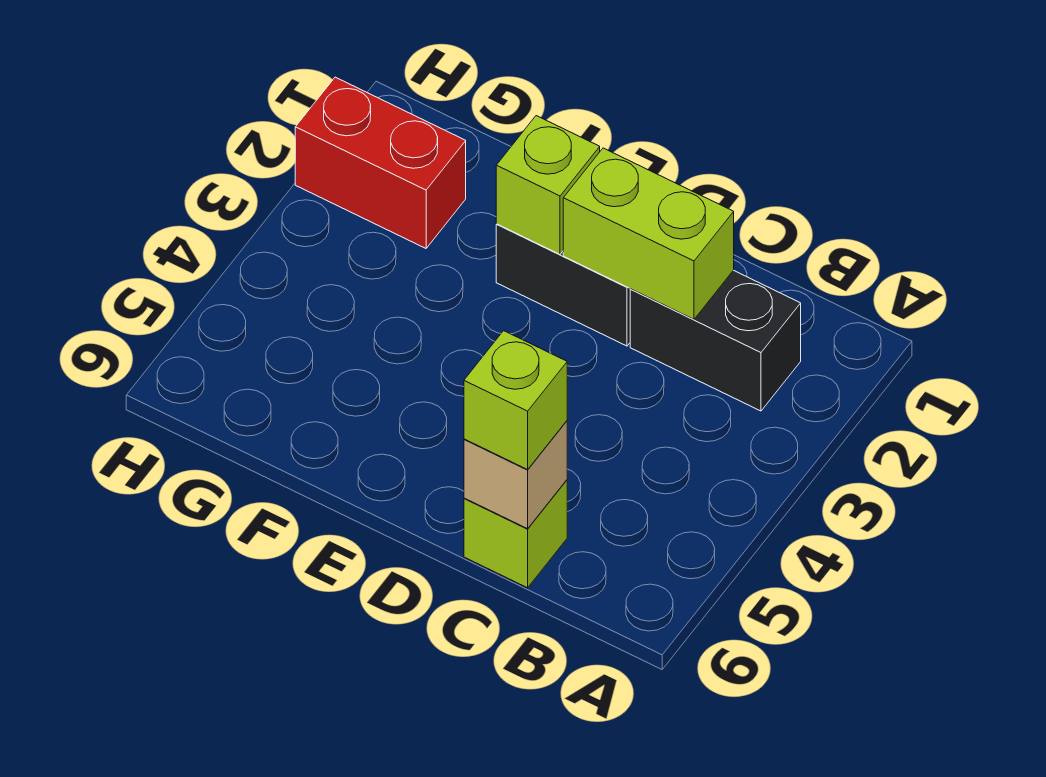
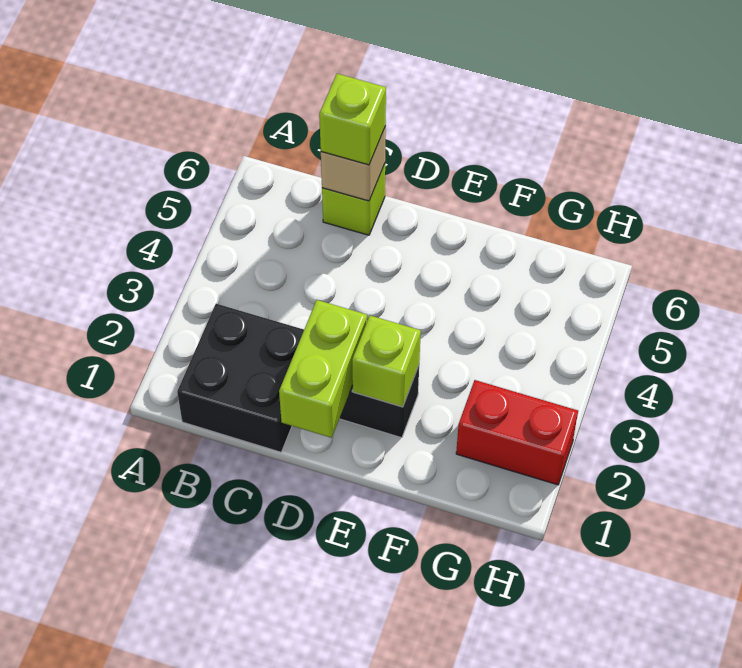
black brick B2:C2 level 1 -> black brick B1:C2 level 1
lime brick C2:D2 level 2 -> lime brick D1:D2 level 2

